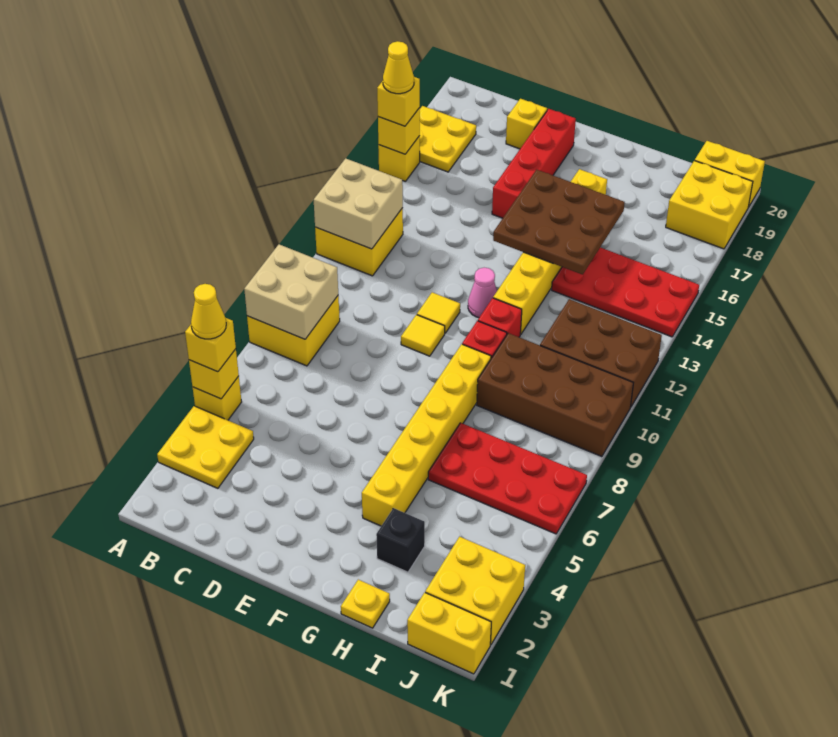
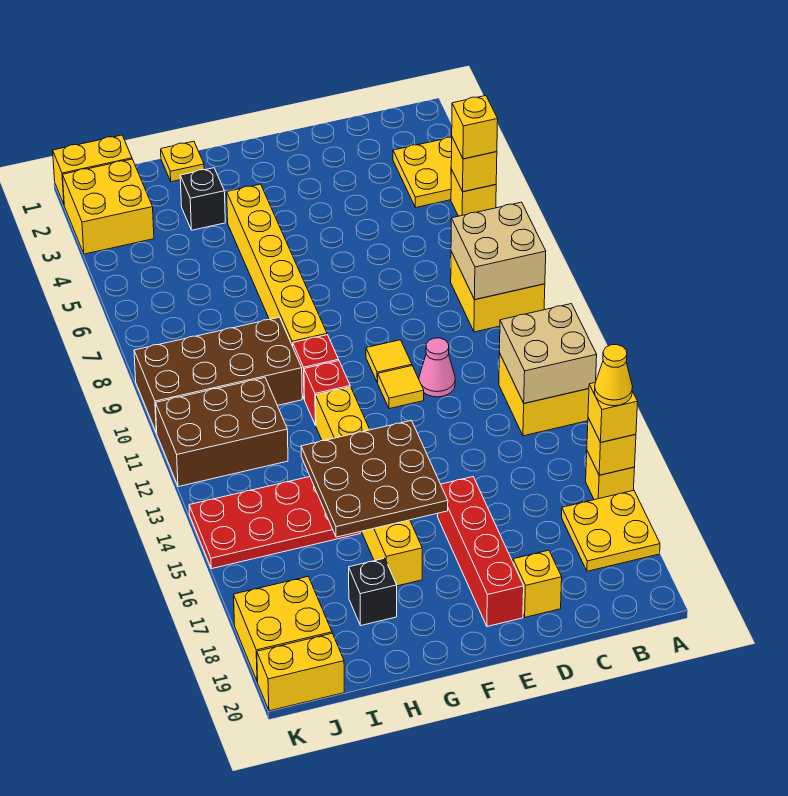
yellow cone A5 level 4 -> none
pink cone F12 level 1 -> pink cone D11 level 1
red plate H6:K7 level 1 -> none
none -> black brick H18 level 1

